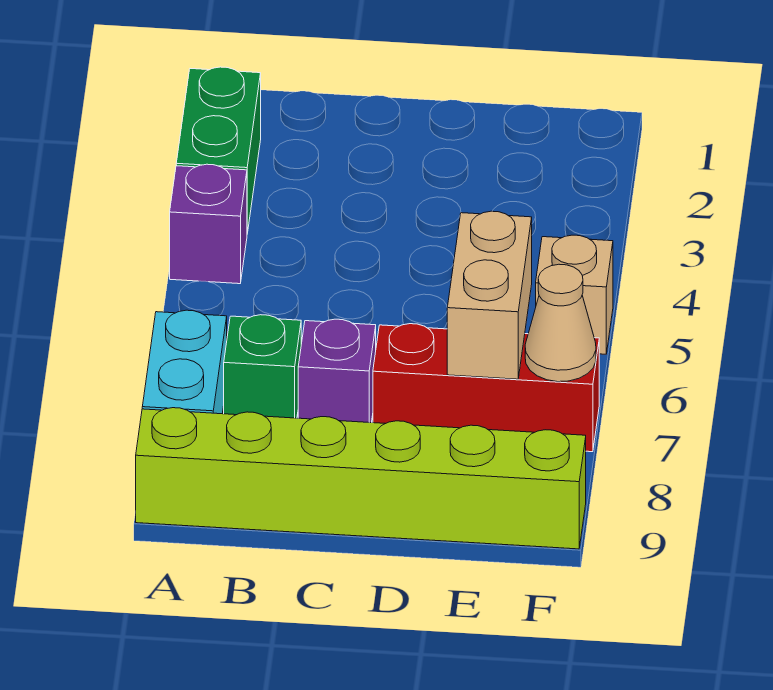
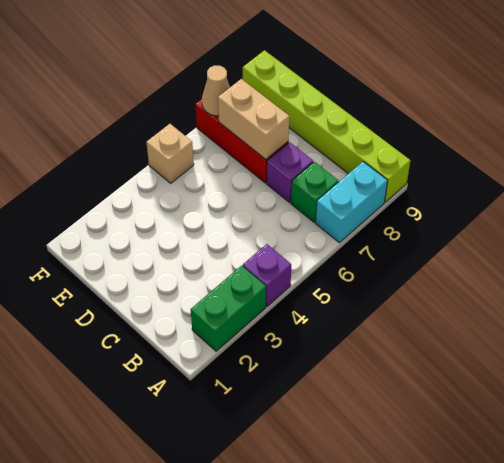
tan brick E6:E7 level 2 -> tan brick D7:E7 level 2

